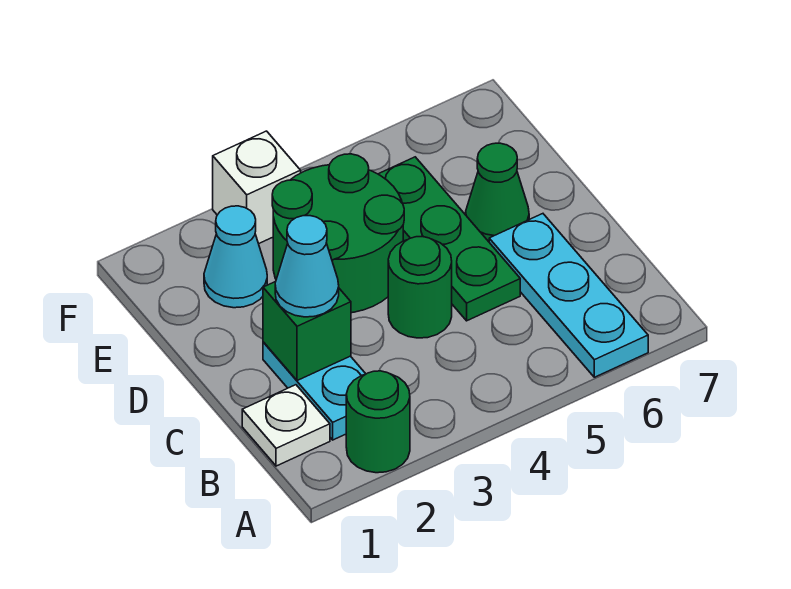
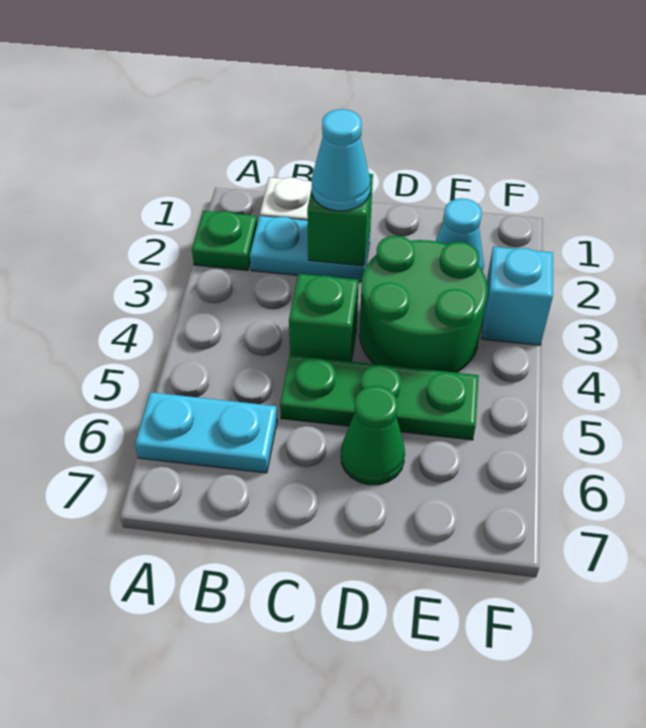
green round brick A2 level 1 -> green plate A2 level 1
cyan plate A6:C6 level 1 -> cyan plate A6:B6 level 1
green round brick C4 level 1 -> green brick C4 level 1
white brick F3 level 1 -> cyan brick F3 level 1

